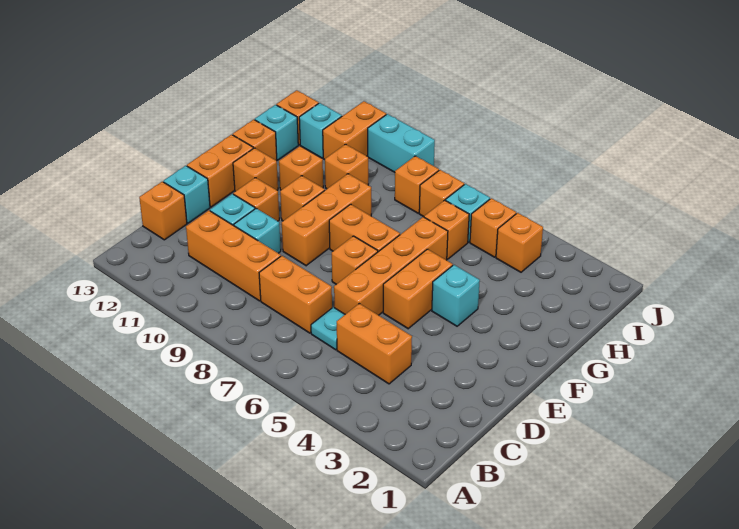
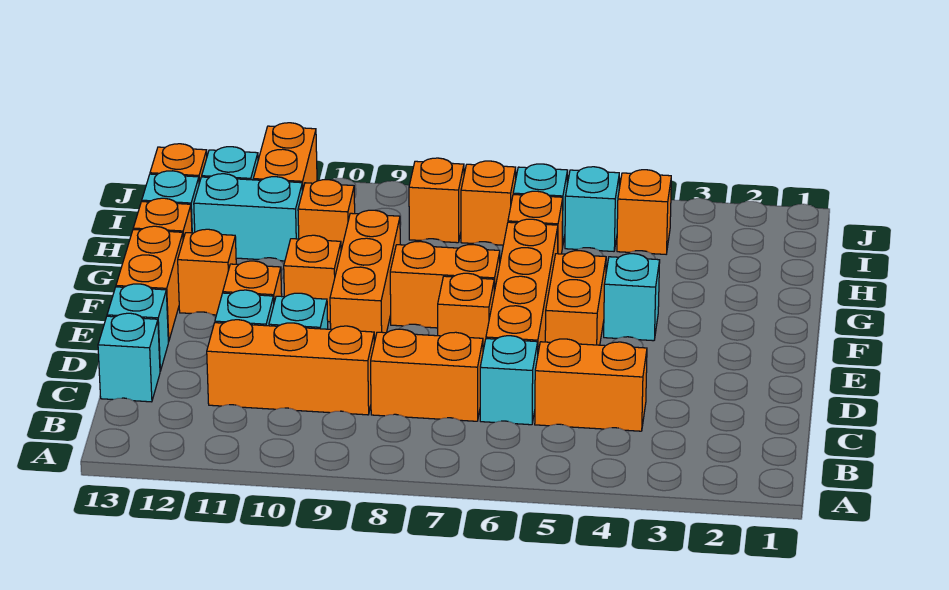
cyan plate C6 level 1 -> cyan brick C6 level 1
orange brick C13 level 1 -> cyan brick C13 level 1
orange brick G11 level 1 -> none
orange brick I5 level 1 -> cyan brick I5 level 1
cyan brick J9:J10 level 1 -> cyan brick H11:H12 level 1

